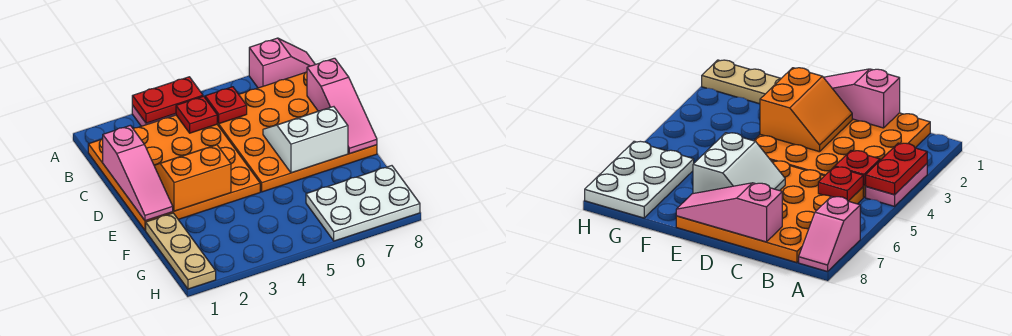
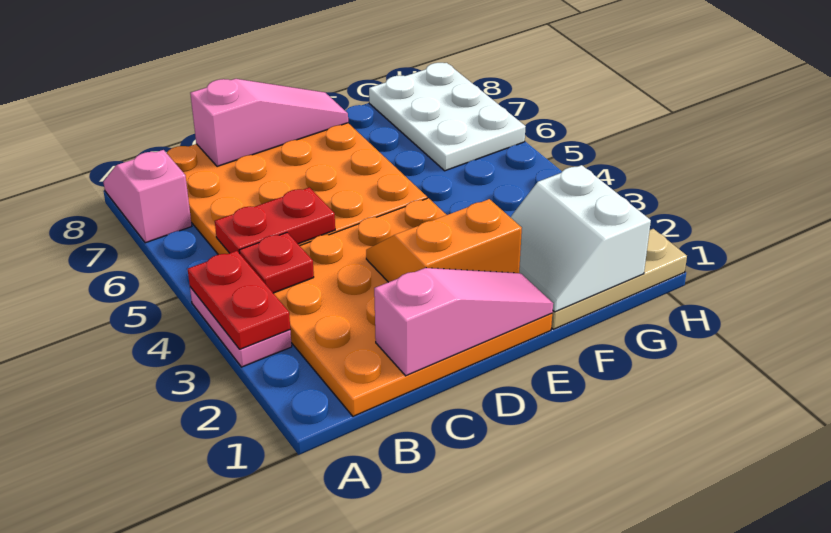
red plate B5 level 2 -> red plate B5:C5 level 2
orange slope D2:E3 level 2 top E -> orange slope D2:E3 level 2 top 2
white slope D6:E7 level 2 top E -> white slope F1:G2 level 2 top G

